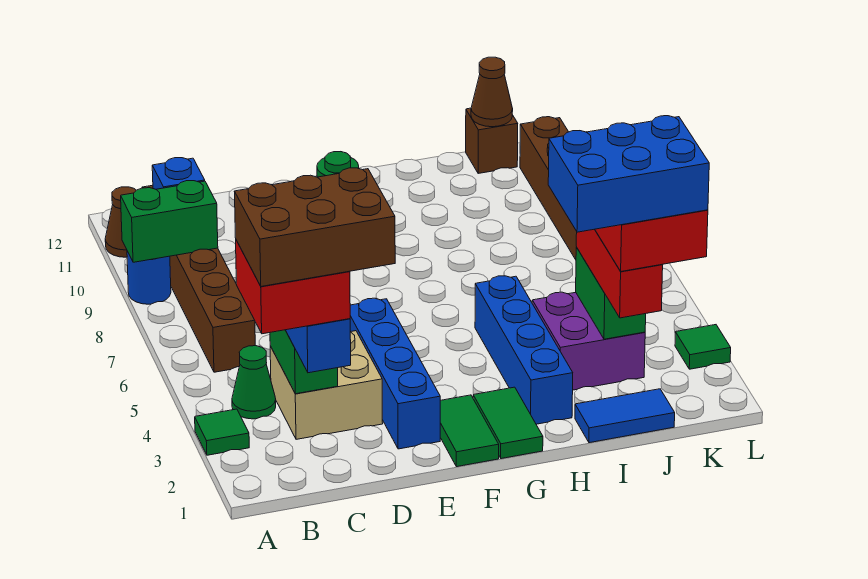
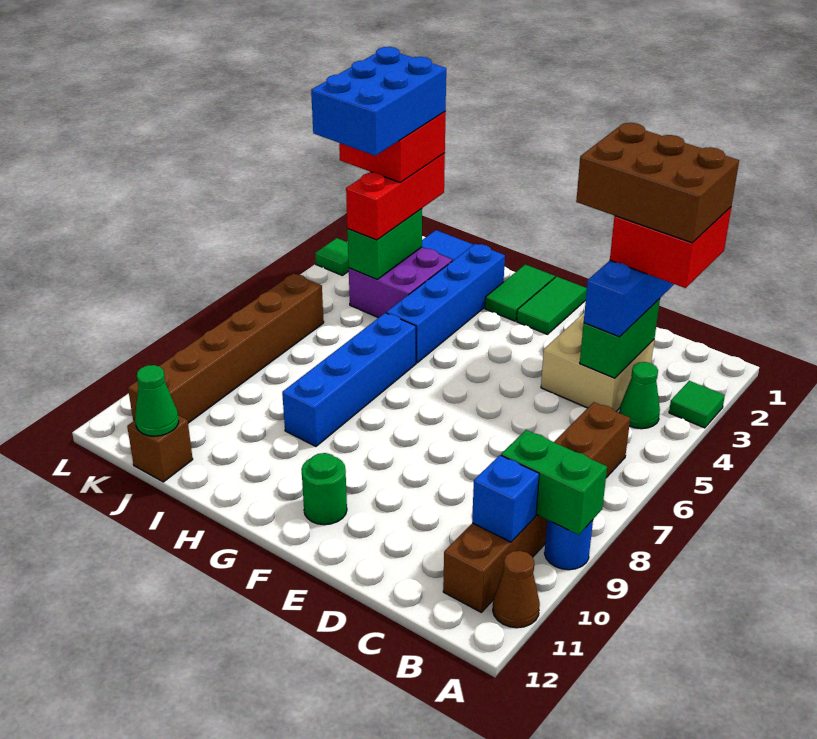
blue brick E2:E5 level 1 -> blue brick H6:H9 level 1
blue brick I2:K3 level 5 -> blue brick J2:K4 level 5
brown cone J12 level 2 -> green cone J12 level 2

